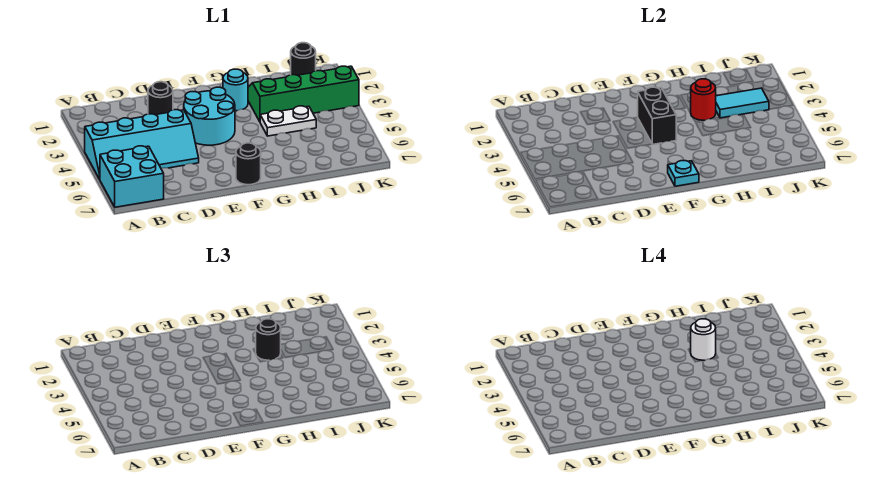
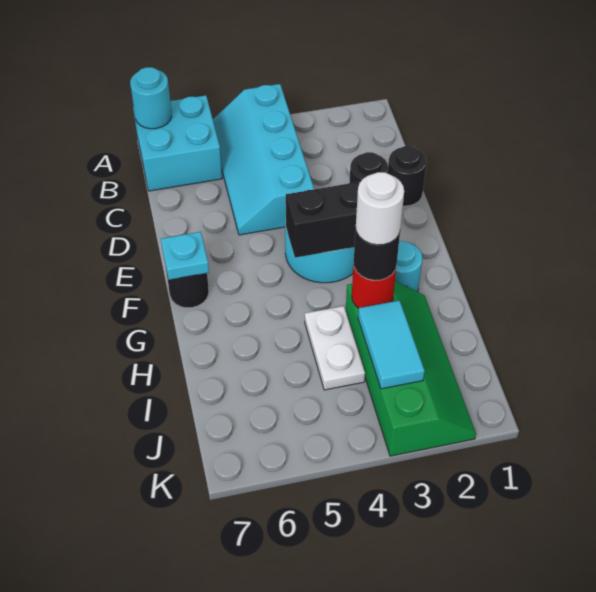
none -> cyan round brick A7 level 2
black round brick J1 level 1 -> black round brick D1 level 1

